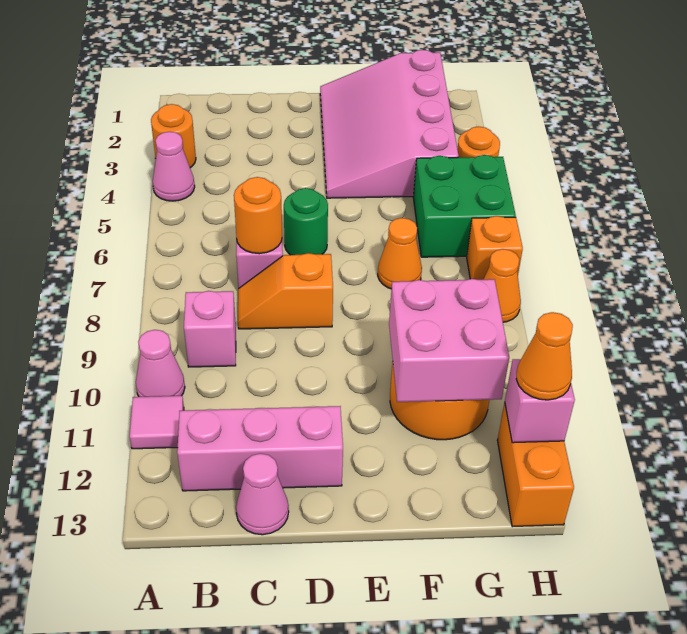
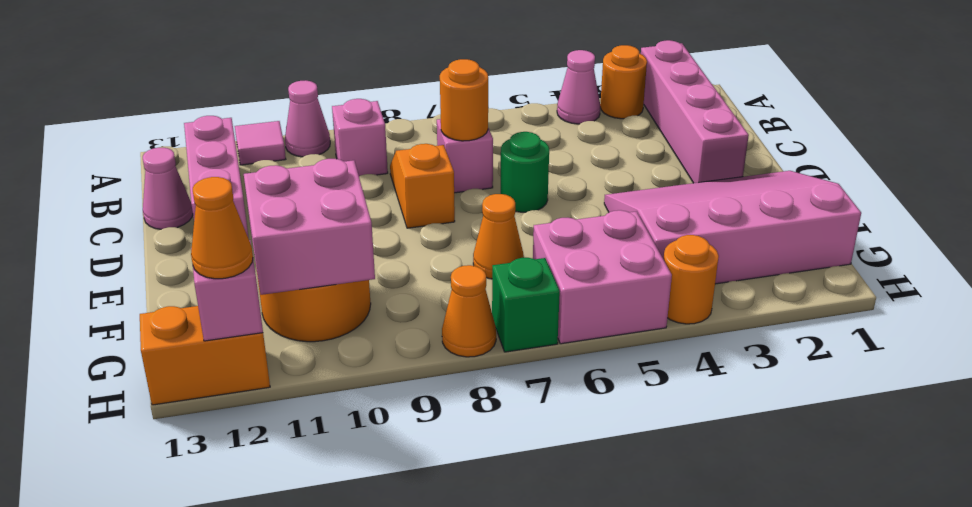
none -> pink brick A2:D2 level 1
green brick G5:H6 level 1 -> pink brick G5:H6 level 1
orange brick H7 level 1 -> green brick H7 level 1

